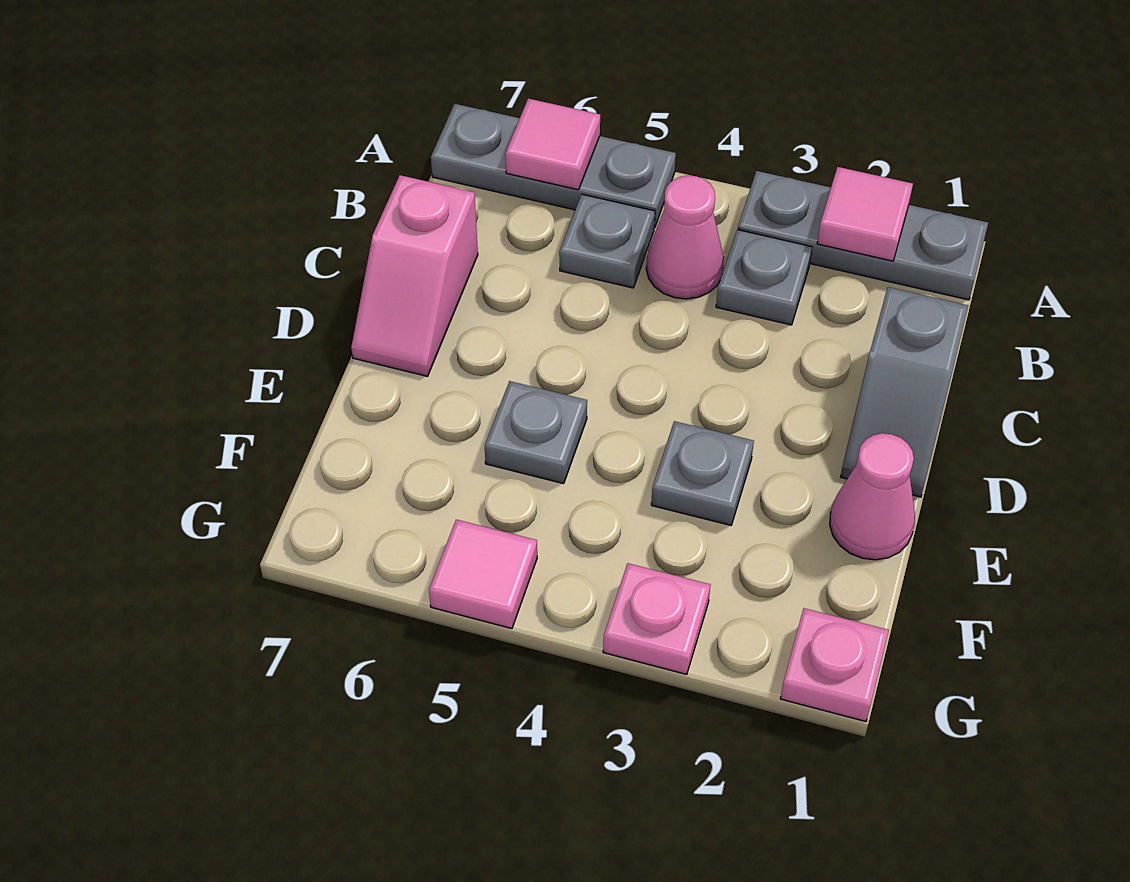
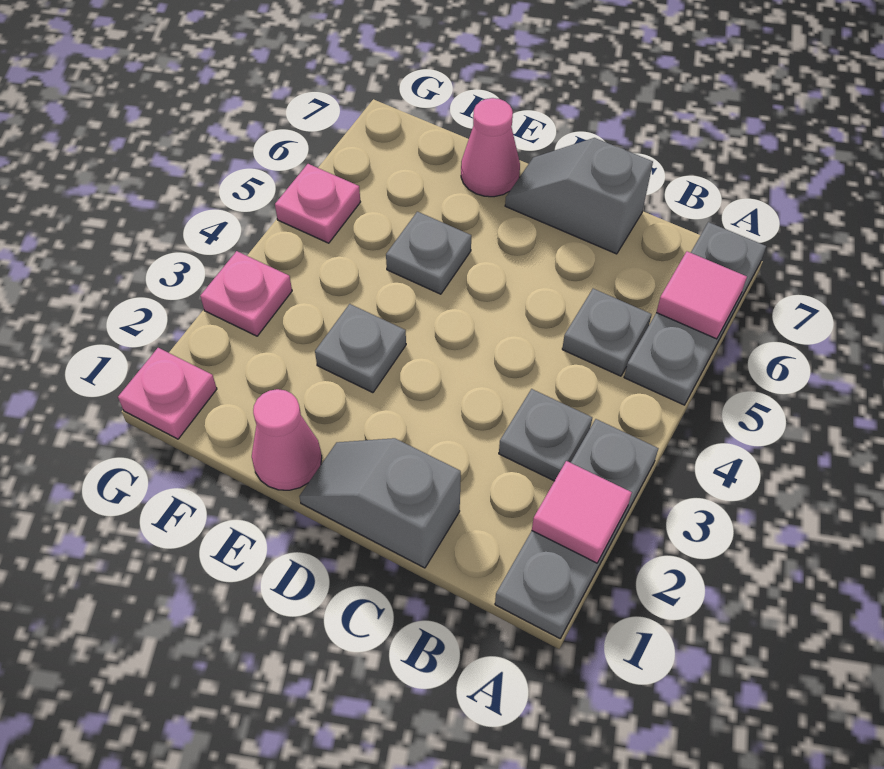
pink cone B4 level 1 -> pink cone E7 level 1
pink slope C7:D7 level 1 top C -> grey slope C7:D7 level 1 top C
pink tile G5 level 1 -> pink plate G5 level 1

